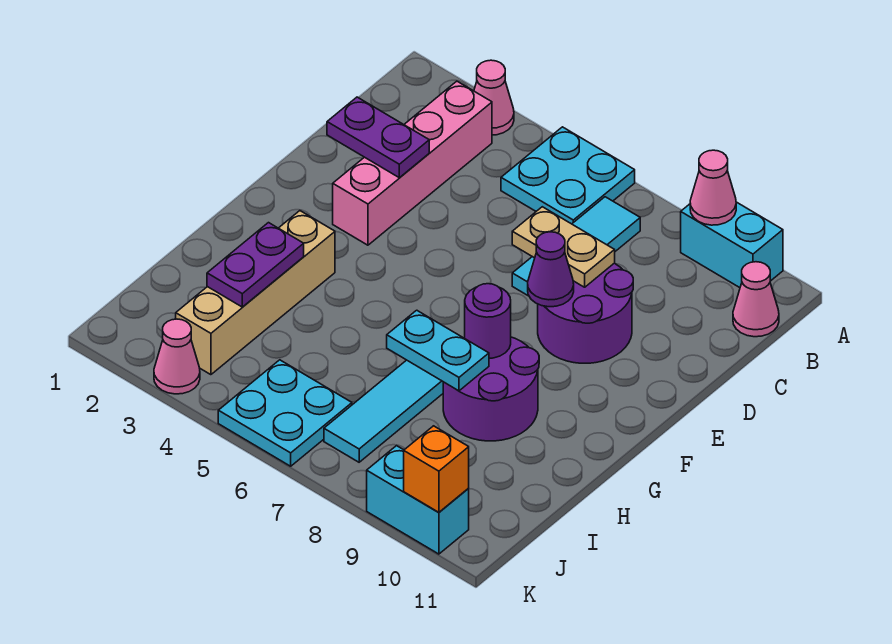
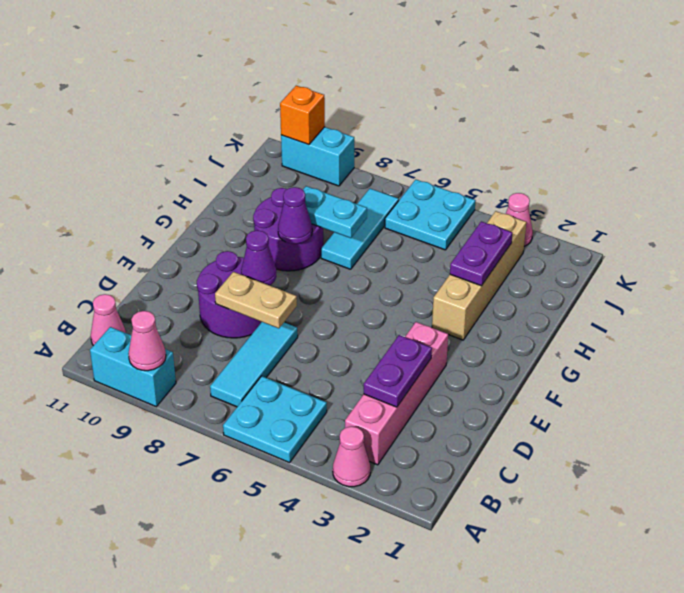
purple plate D2:D3 level 2 -> purple plate C3:D3 level 2
purple round brick G8 level 2 -> purple cone G8 level 2

